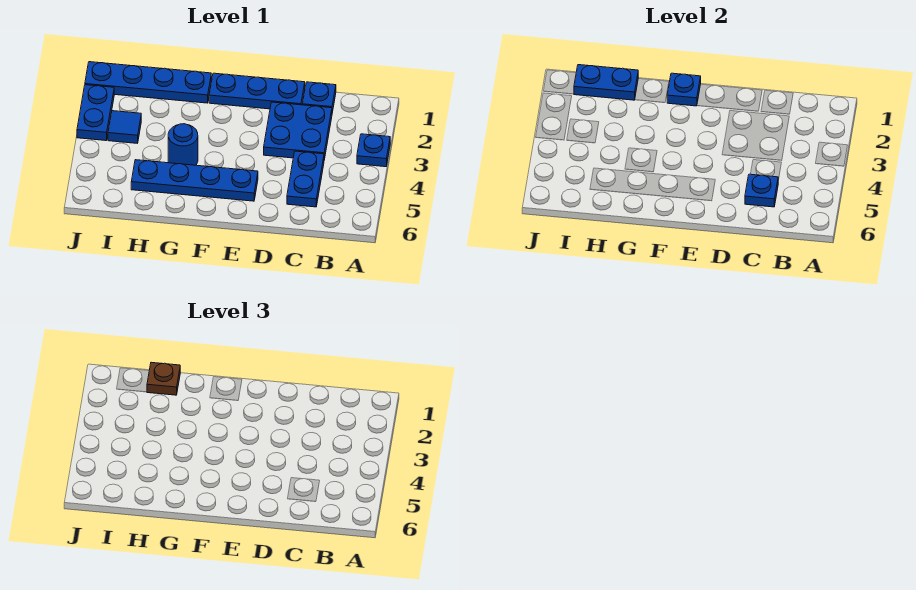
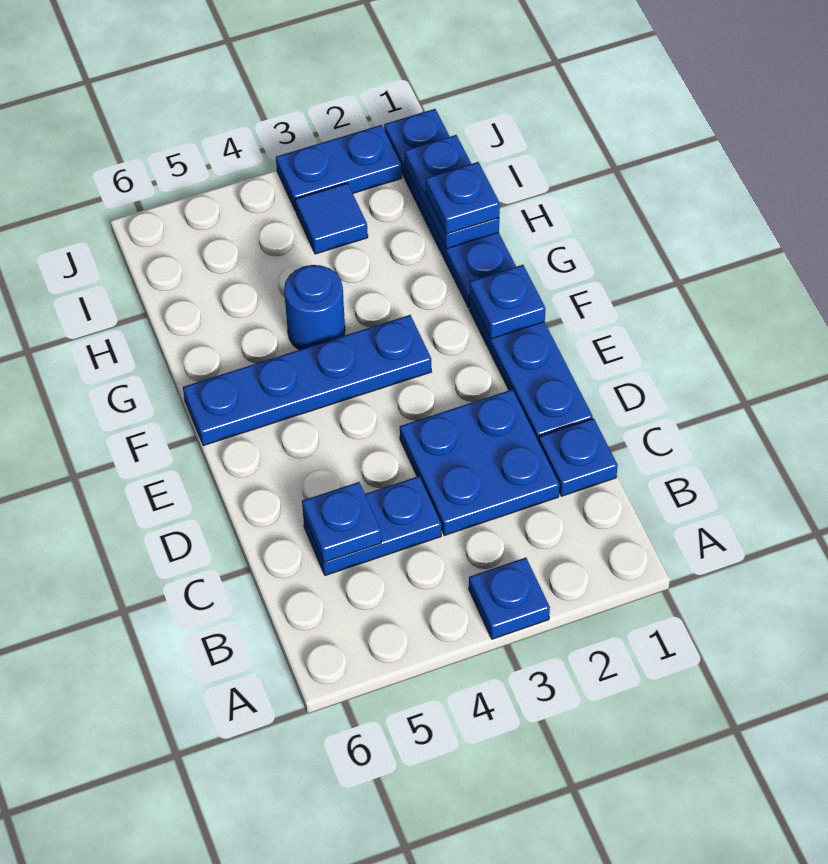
blue plate E5:H5 level 1 -> blue plate F3:F6 level 1
brown plate H1 level 3 -> blue plate H1 level 3

